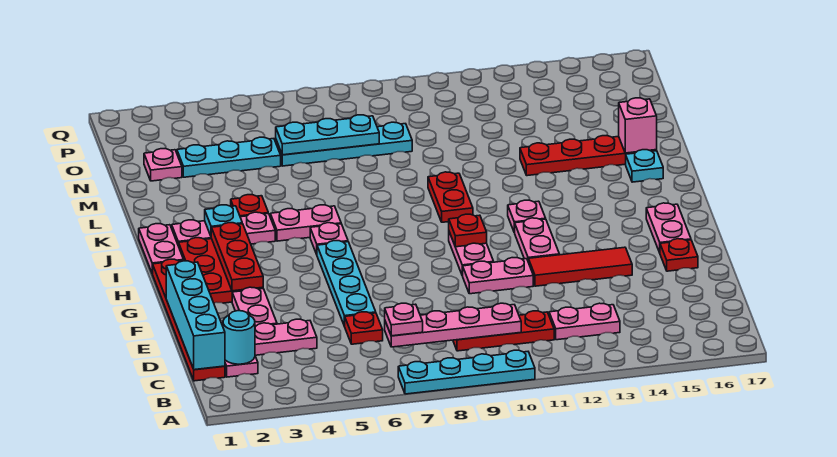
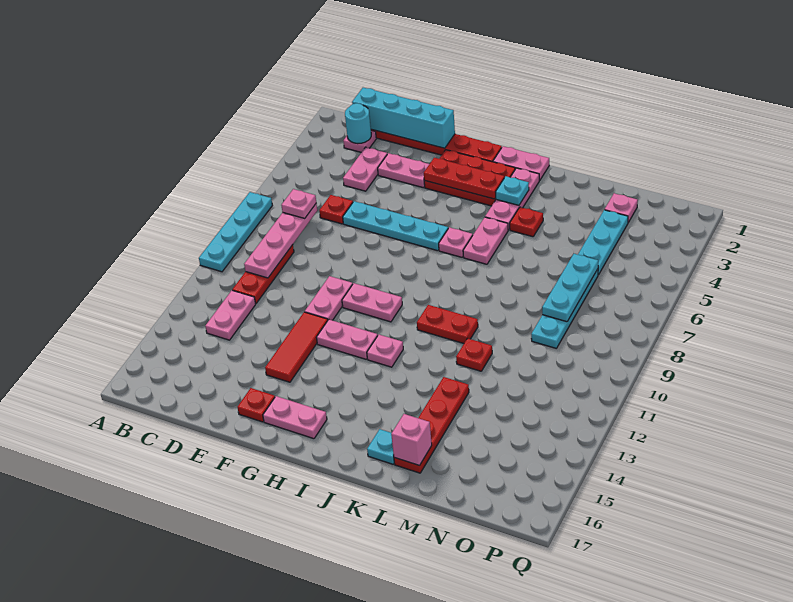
red plate H10 level 2 -> red plate L11 level 1

